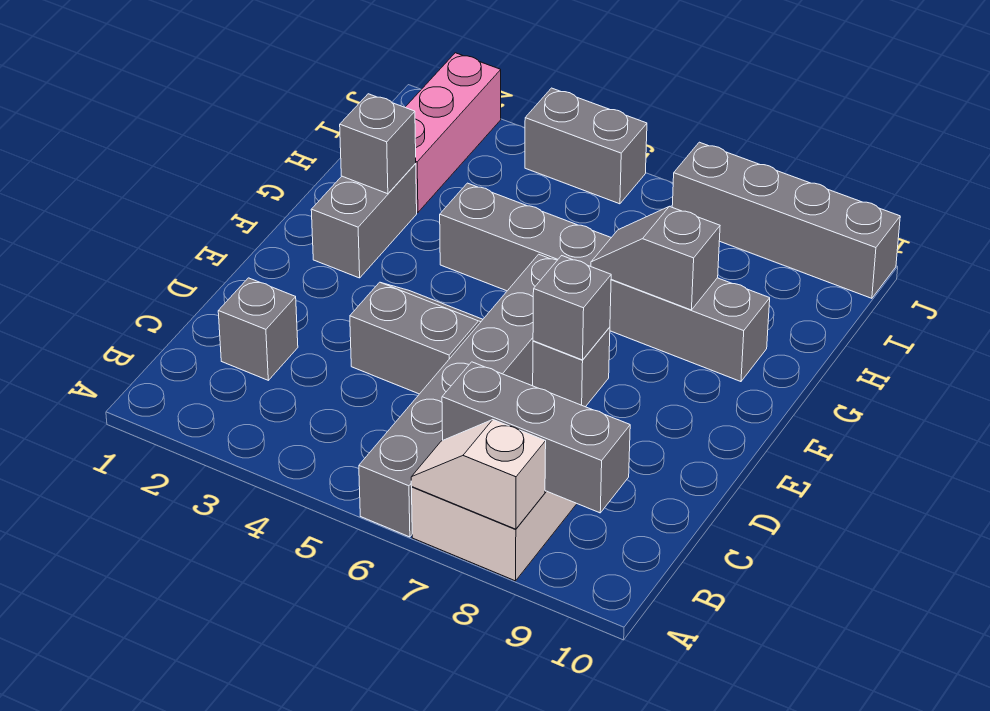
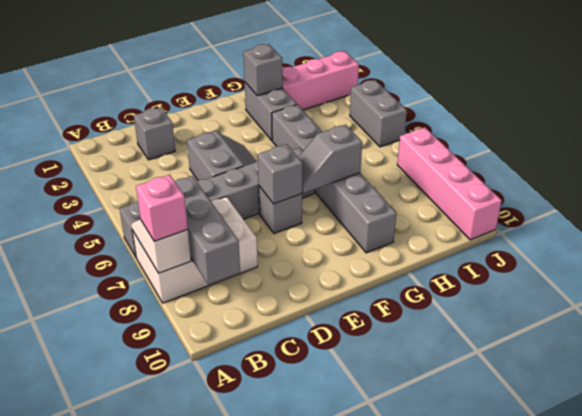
none -> pink brick A8 level 3
grey brick F2:G2 level 1 -> grey brick G2:G3 level 1
grey slope G7:G8 level 2 top 8 -> grey slope F7:G7 level 2 top G
grey brick J7:J10 level 1 -> pink brick J7:J10 level 1

